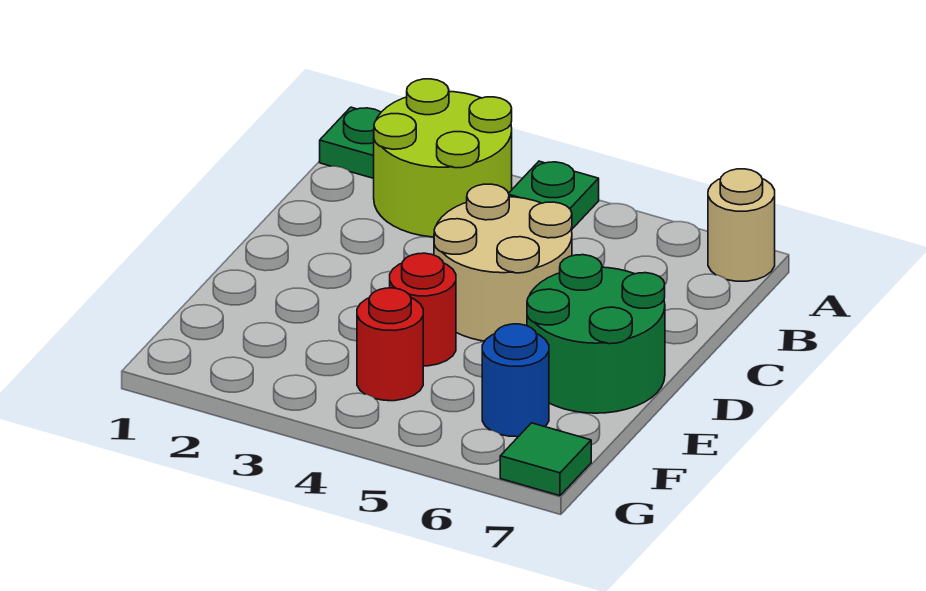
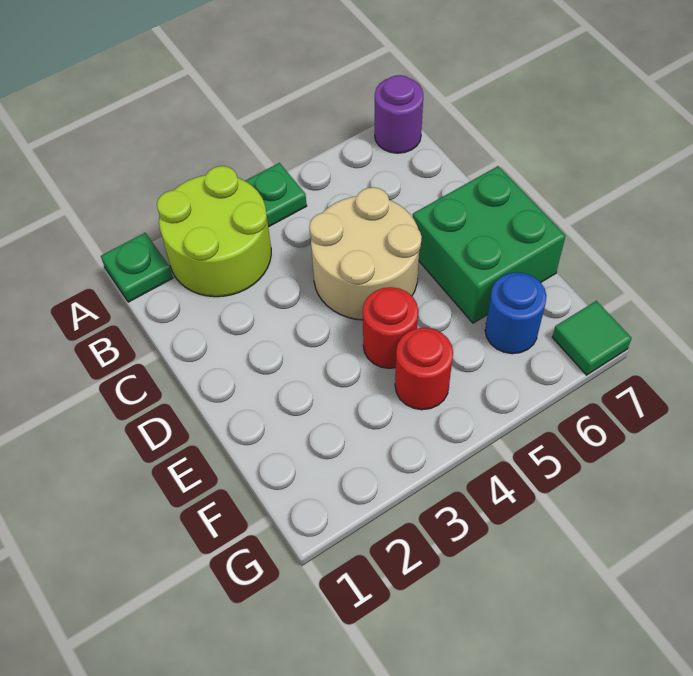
tan round brick A7 level 1 -> purple round brick A7 level 1
green round brick D6:E7 level 1 -> green brick D6:E7 level 1

